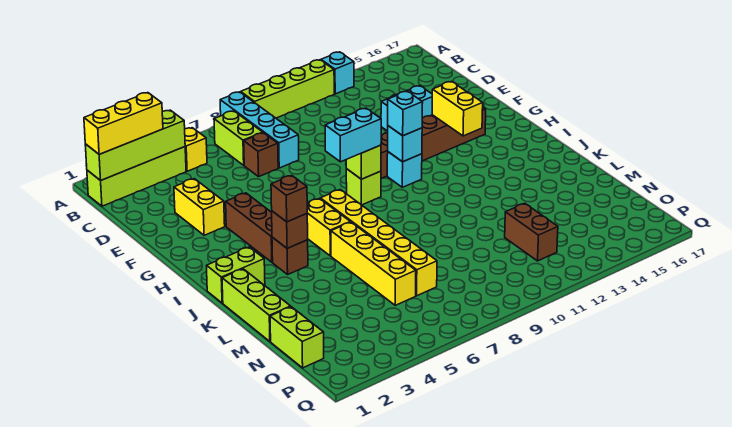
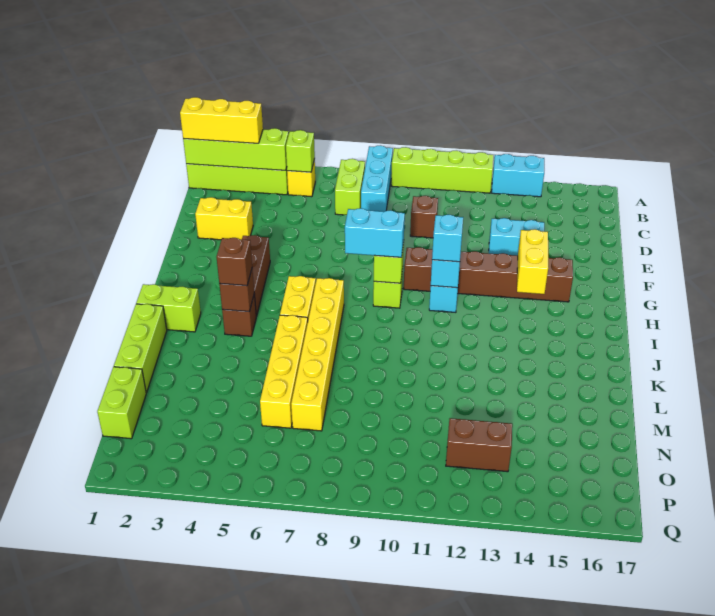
cyan brick A8:D8 level 1 -> cyan brick A8:C8 level 1
cyan brick A13 level 1 -> cyan brick A13:A14 level 1
none -> lime brick B5 level 2
brown brick D7 level 1 -> brown brick D10 level 1
yellow brick E3:F3 level 1 -> yellow brick E2:E3 level 1
brown brick N12:O12 level 1 -> brown brick O12:O13 level 1

